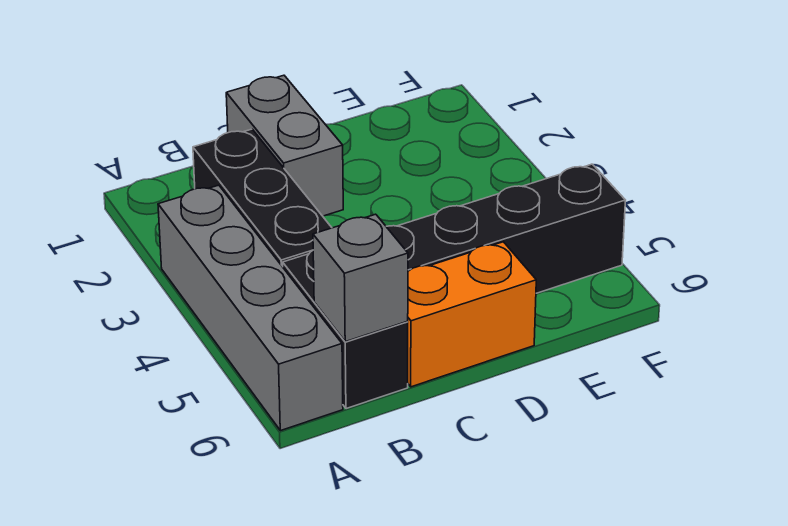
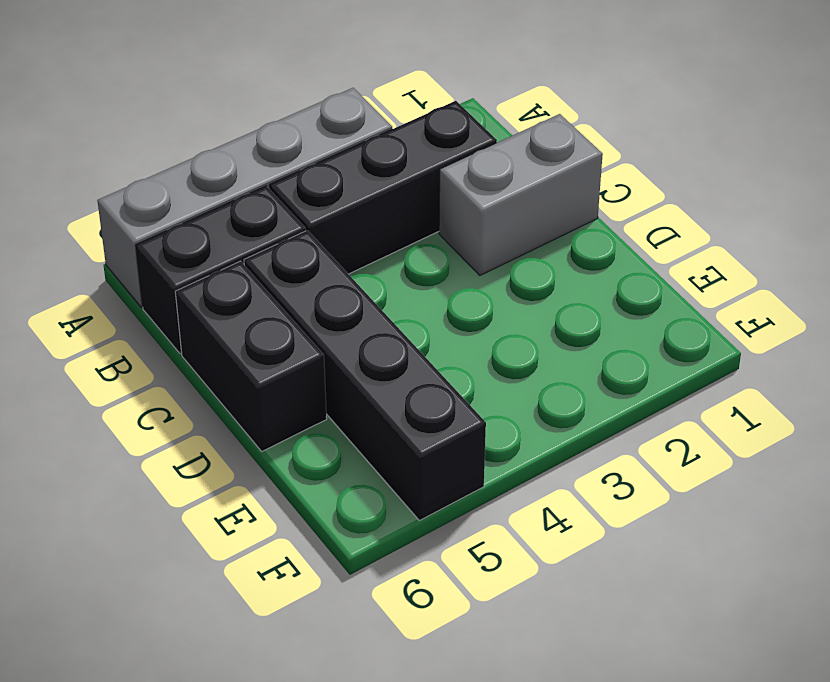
grey brick B6 level 2 -> none
orange brick C6:D6 level 1 -> black brick C6:D6 level 1

